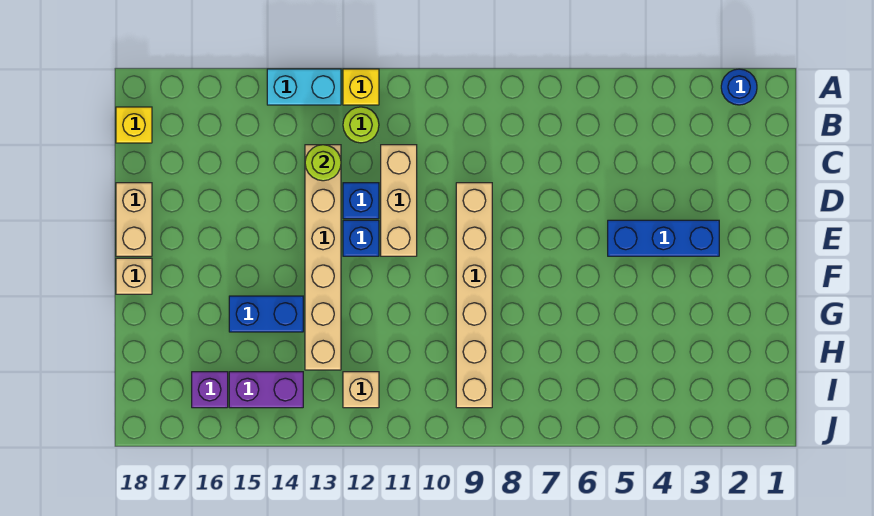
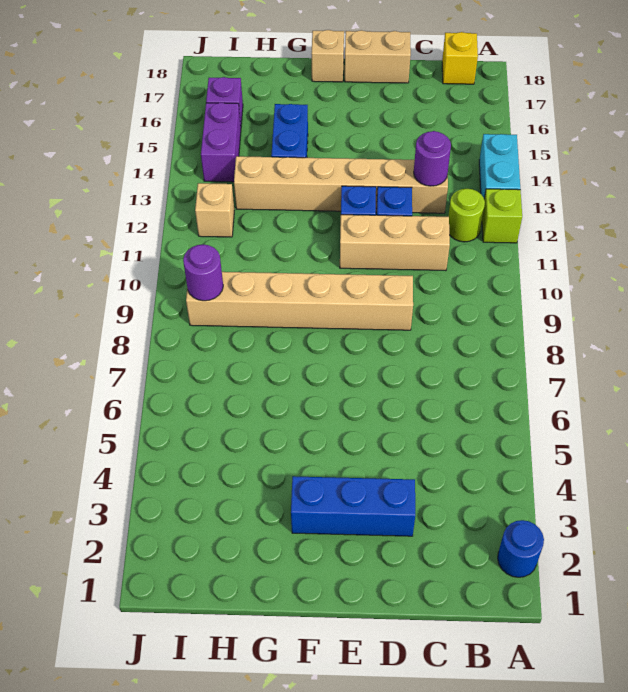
yellow brick A12 level 1 -> lime brick A12 level 1
lime round brick C13 level 2 -> purple round brick C13 level 2
blue brick E3:E5 level 1 -> blue brick D3:F3 level 1
none -> purple round brick I9 level 2

